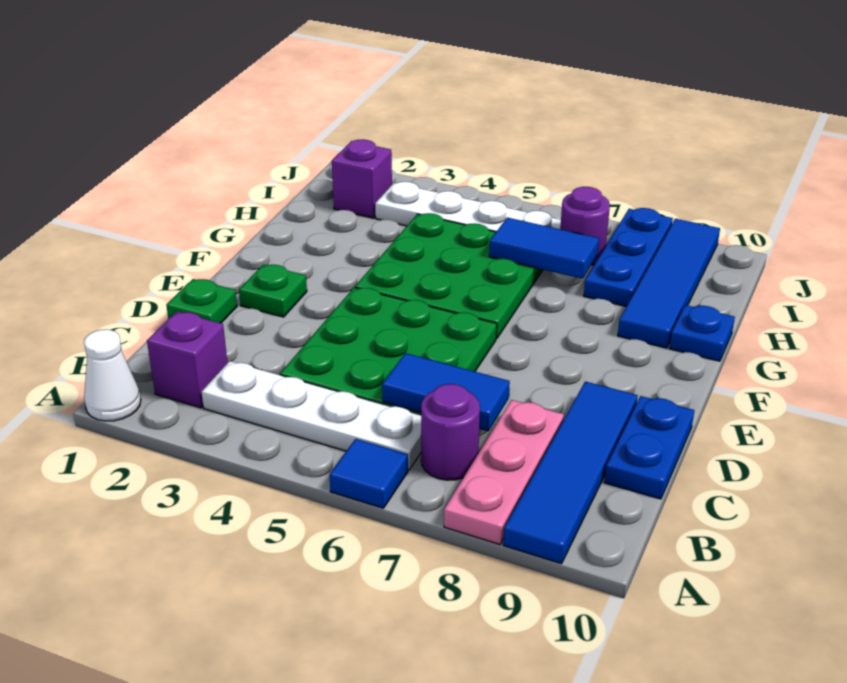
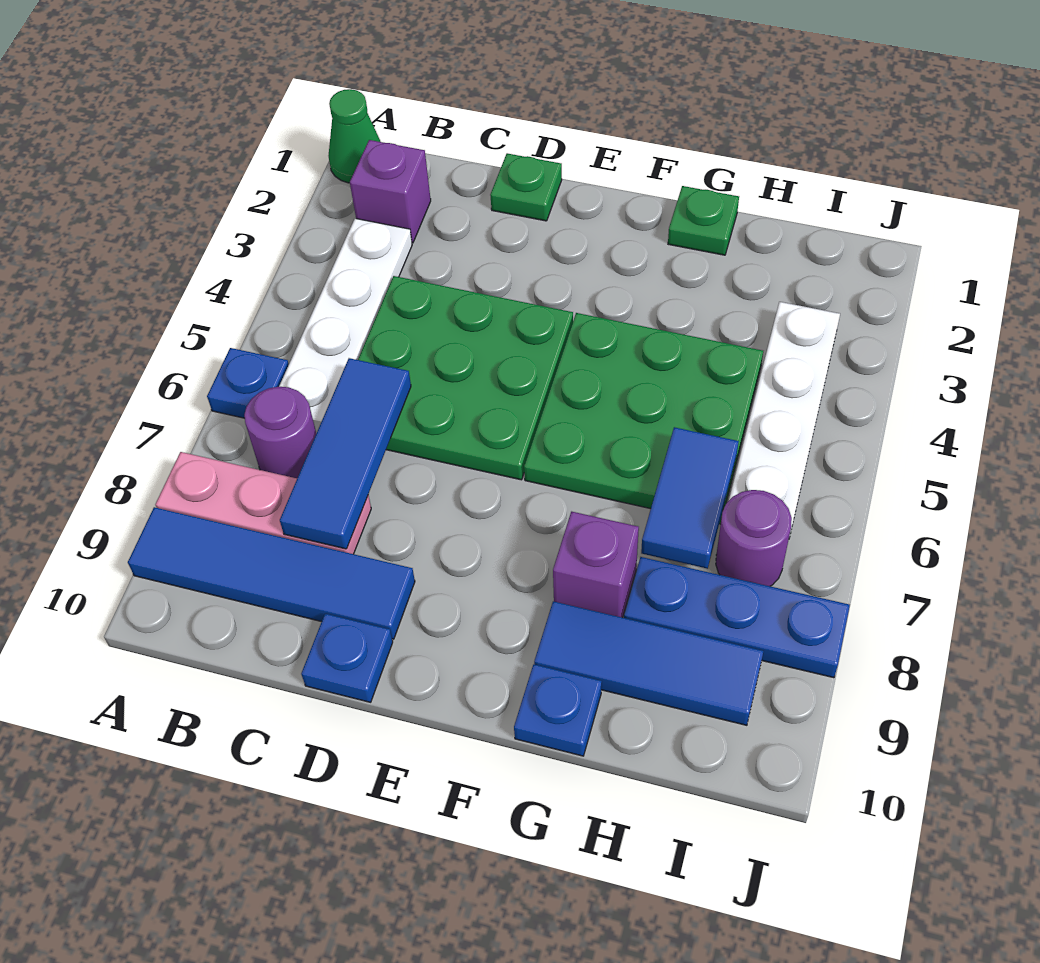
white cone A1 level 1 -> green cone A1 level 1
blue tile A6 level 1 -> blue plate A6 level 1
blue tile C6:C7 level 2 -> blue tile C6:C8 level 2
blue plate C10:D10 level 1 -> blue plate D10 level 1
green plate E2 level 1 -> green plate G1 level 1
blue tile G9:J9 level 1 -> blue tile G9:I9 level 1
purple brick I2 level 1 -> purple brick G8 level 1

